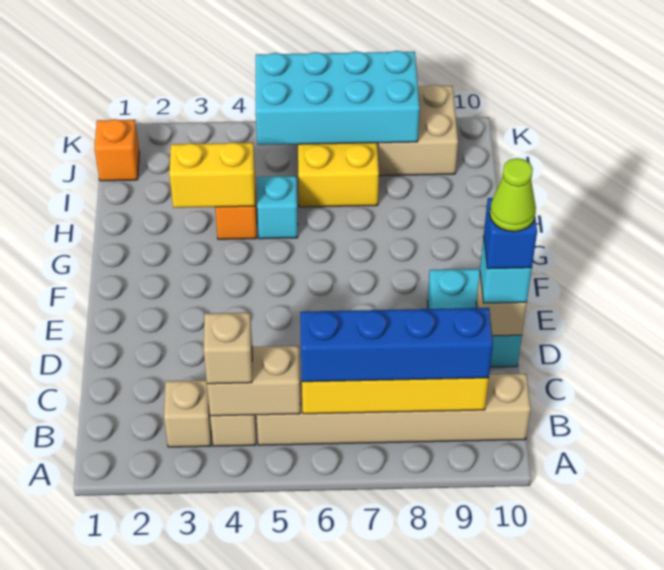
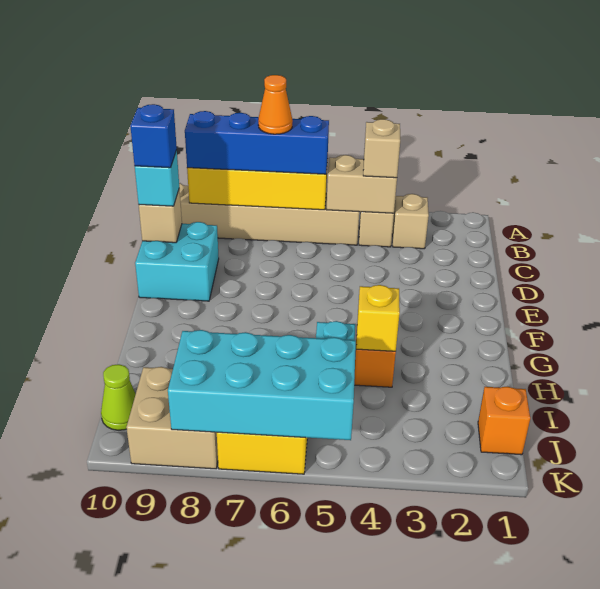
none -> orange cone B7 level 4
lime cone D10 level 5 -> lime cone J10 level 1
yellow brick H3:H4 level 2 -> yellow brick H4 level 2

